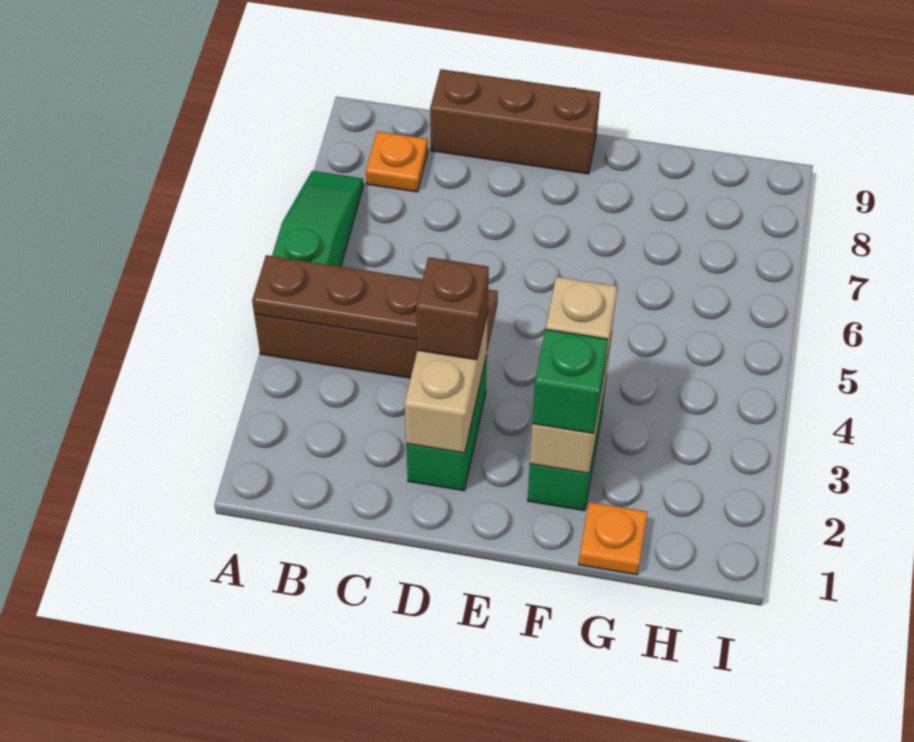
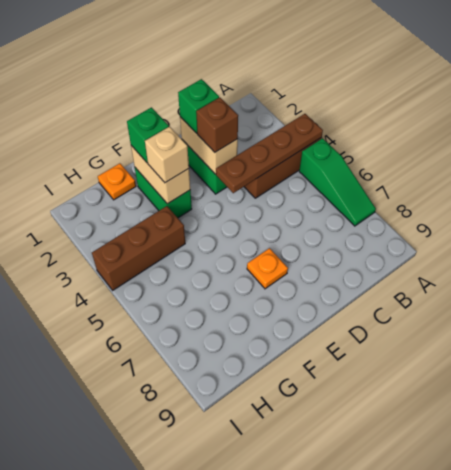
orange plate B8 level 1 -> orange plate E7 level 1
brown brick C9:E9 level 1 -> brown brick G4:I4 level 1
none -> green brick D2 level 3

